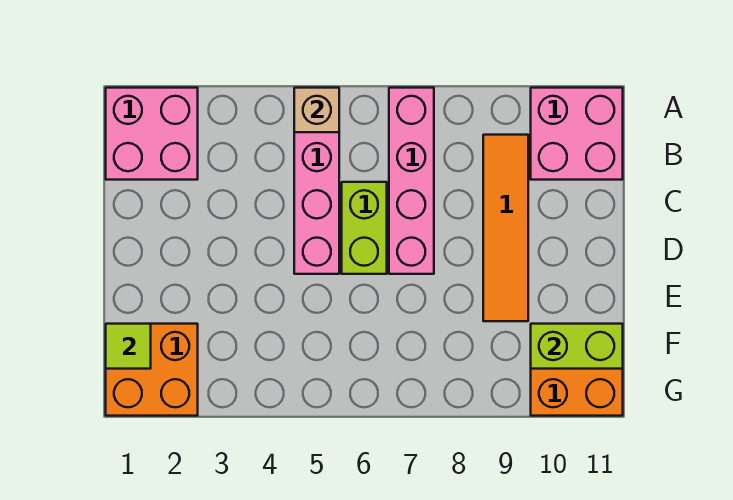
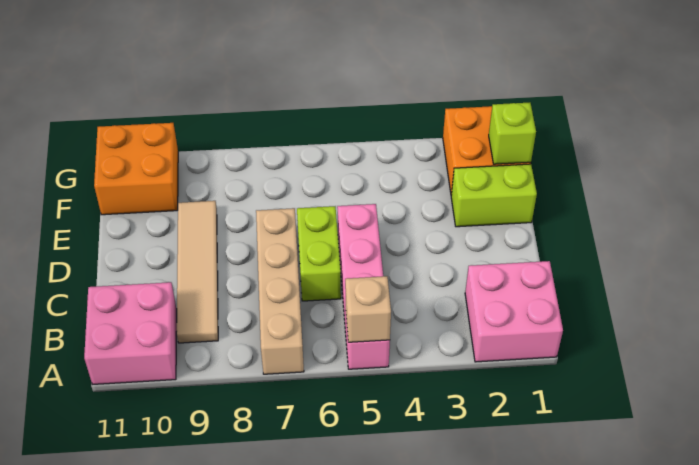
pink brick A7:D7 level 1 -> tan brick A7:D7 level 1
orange tile B9:E9 level 1 -> tan tile B9:E9 level 1
lime tile F1 level 2 -> lime brick F1 level 2
lime brick F10:F11 level 2 -> lime brick E1:E2 level 1

